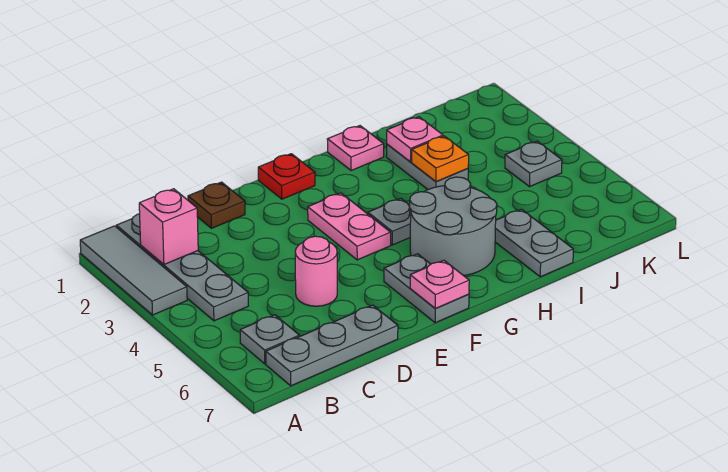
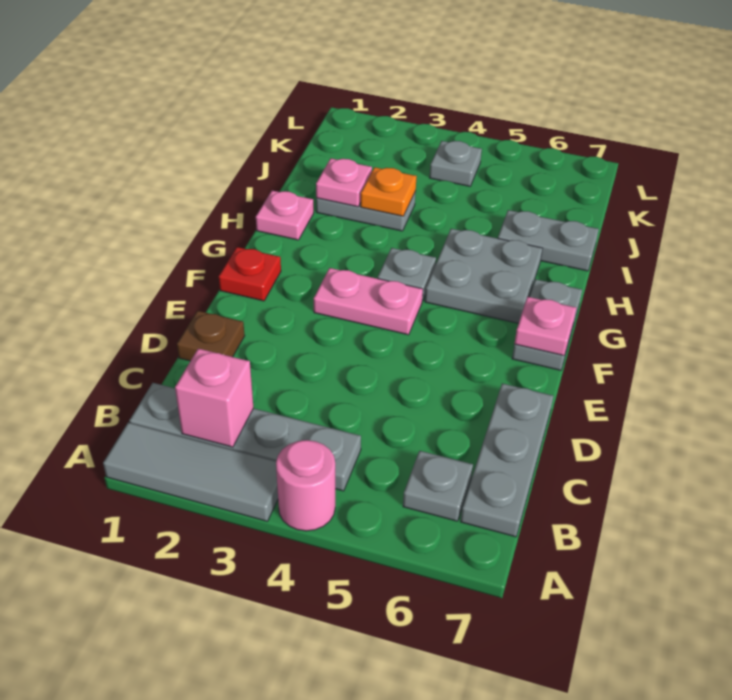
pink round brick D5 level 1 -> pink round brick A4 level 1
grey plate F6:F7 level 1 -> grey plate F7:G7 level 1
grey round brick G5:H6 level 1 -> grey plate G5:H6 level 1

